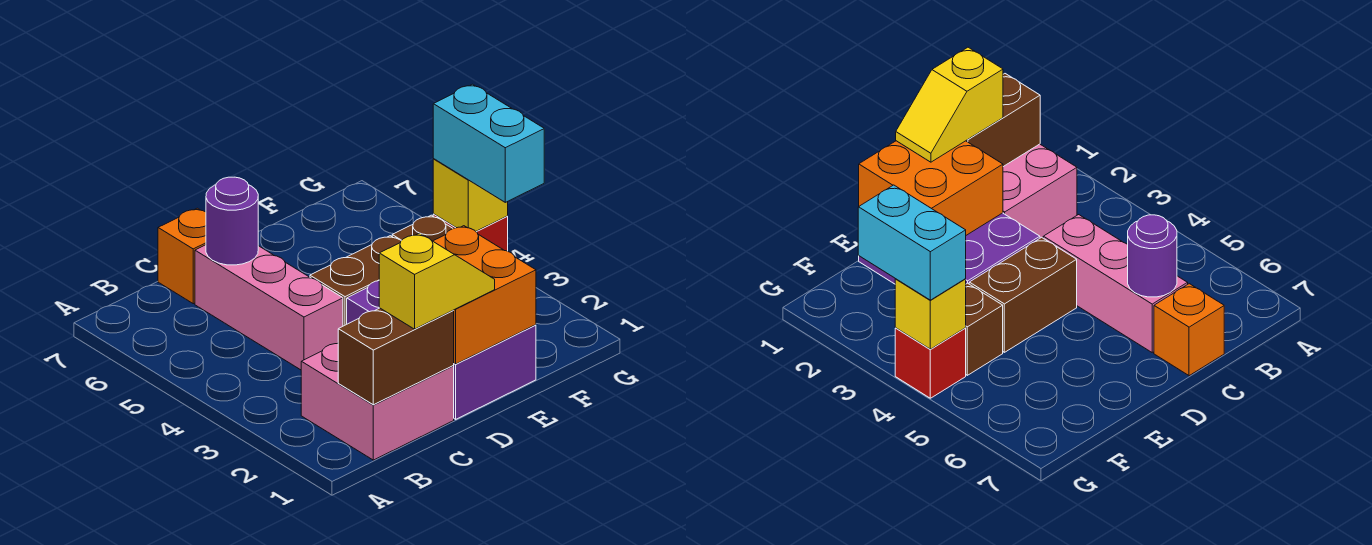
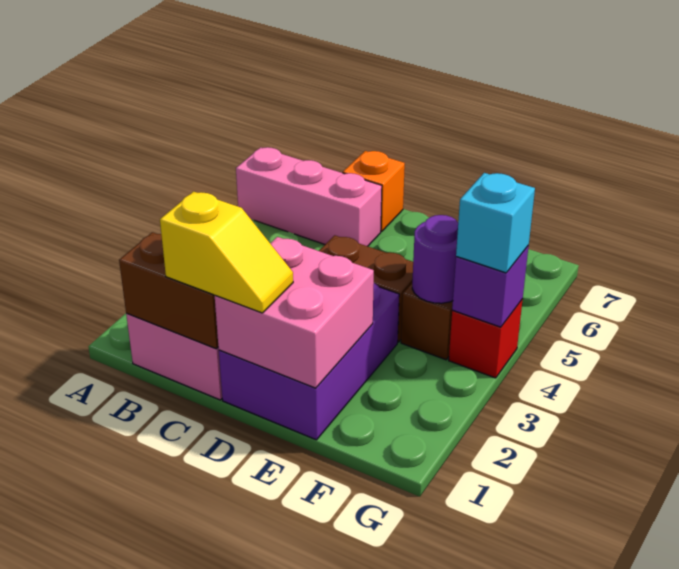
pink brick C4:C6 level 1 -> pink brick A6:C6 level 1
purple round brick C6 level 2 -> purple round brick F4 level 2
orange brick D1:E2 level 2 -> pink brick D1:E2 level 2
cyan brick G3:G4 level 3 -> cyan brick G4 level 3
yellow brick G4 level 2 -> purple brick G4 level 2

